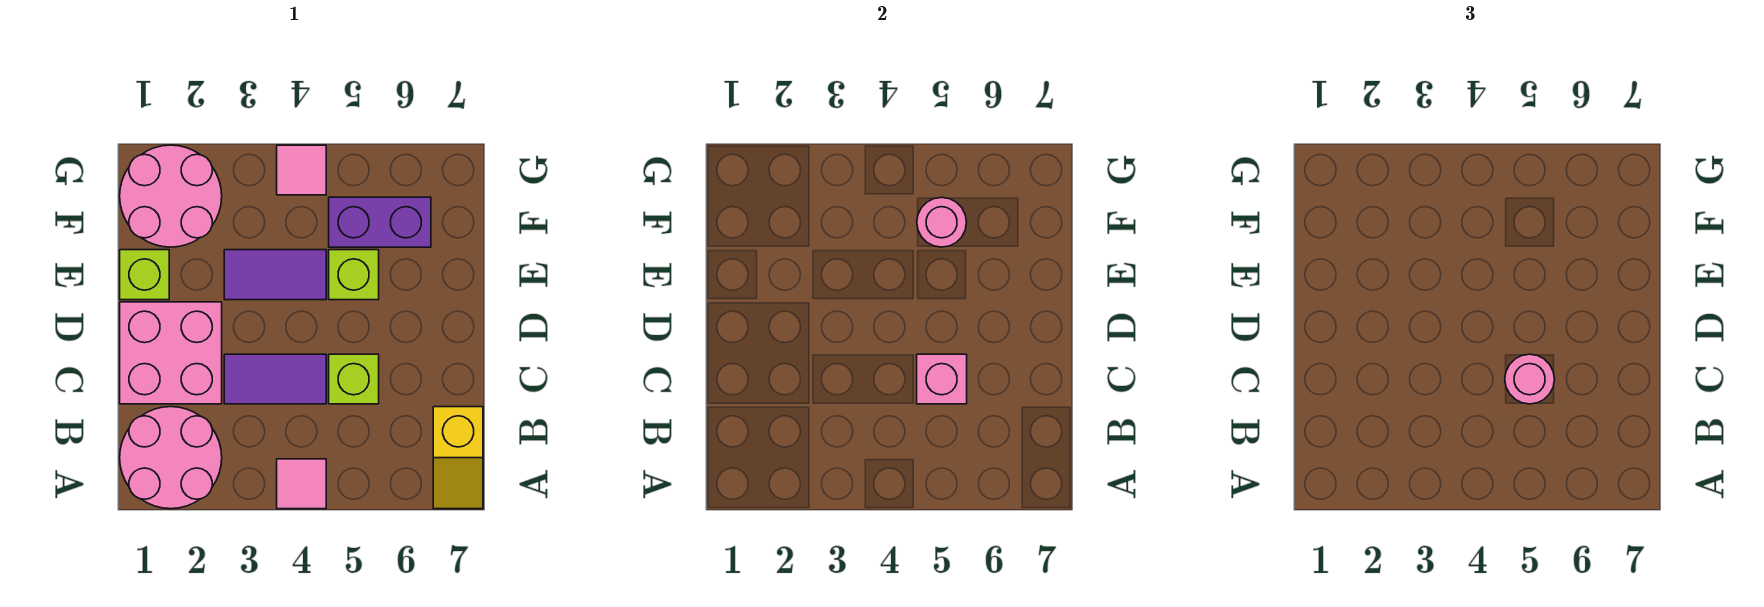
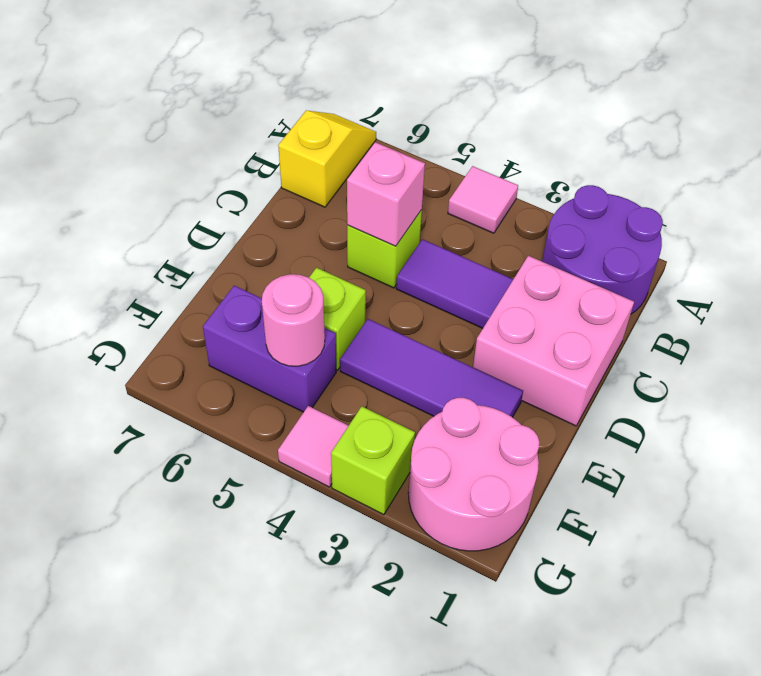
pink round brick A1:B2 level 1 -> purple round brick A1:B2 level 1
pink round brick C5 level 3 -> none
lime brick E1 level 1 -> lime brick G3 level 1
purple tile E3:E4 level 1 -> purple tile E2:E4 level 1

